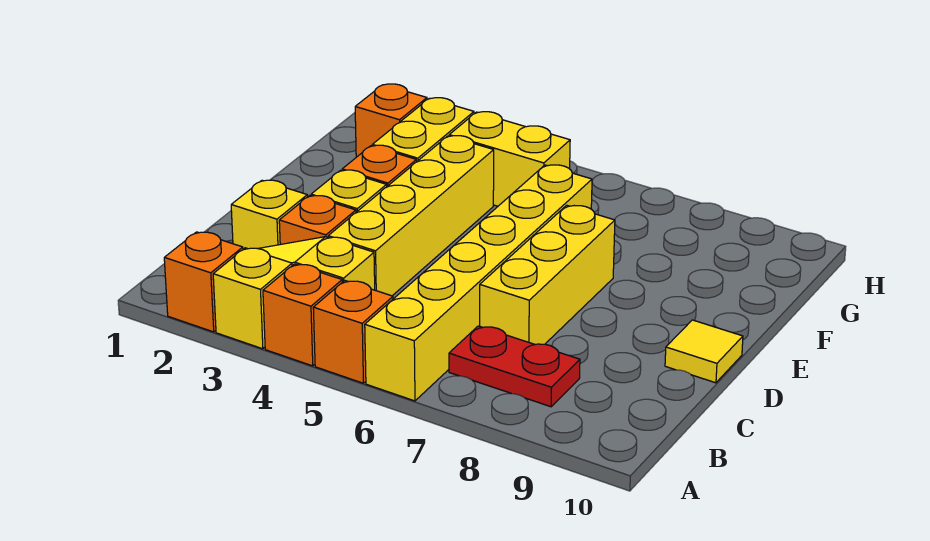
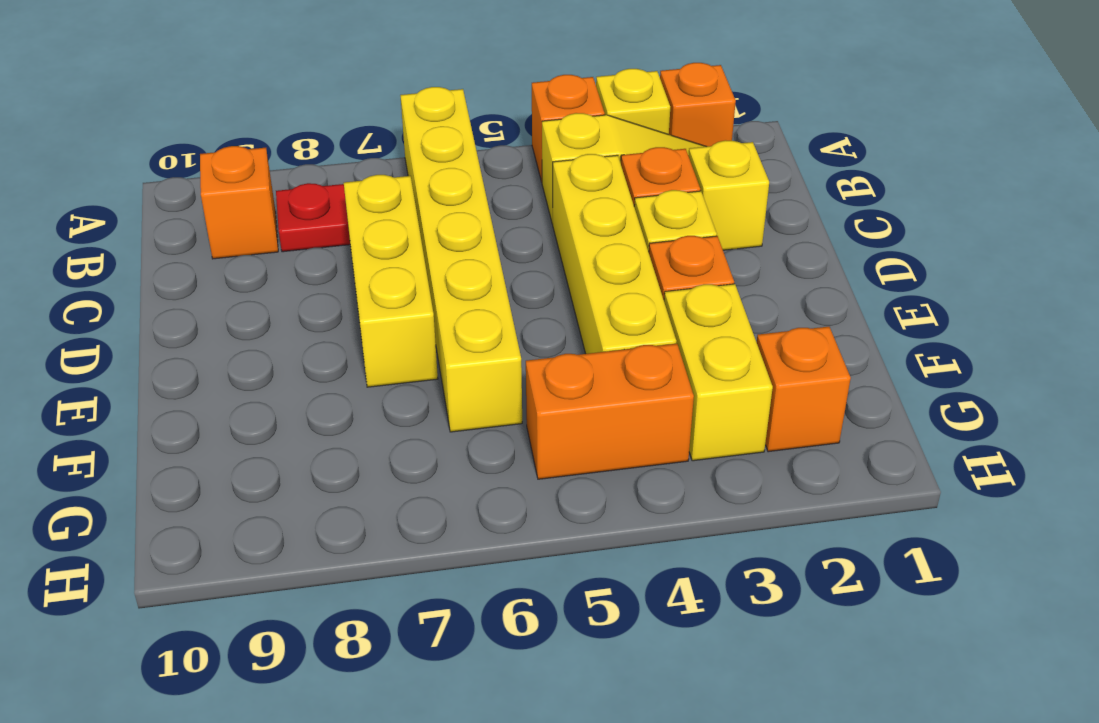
orange brick A5 level 1 -> orange brick B9 level 1
yellow tile D10 level 1 -> none
yellow brick G4:G5 level 1 -> orange brick G4:G5 level 1

